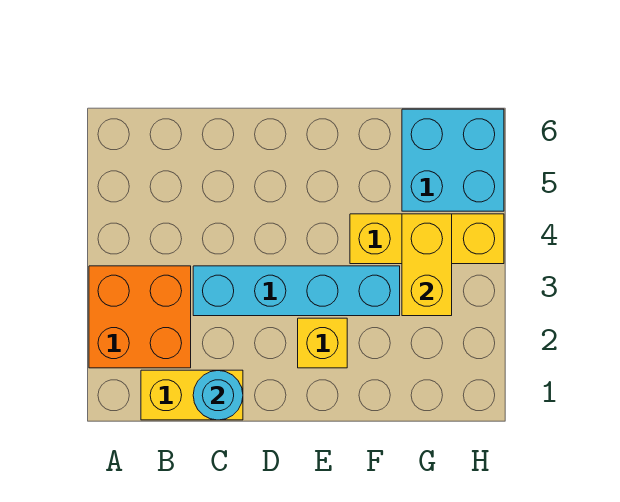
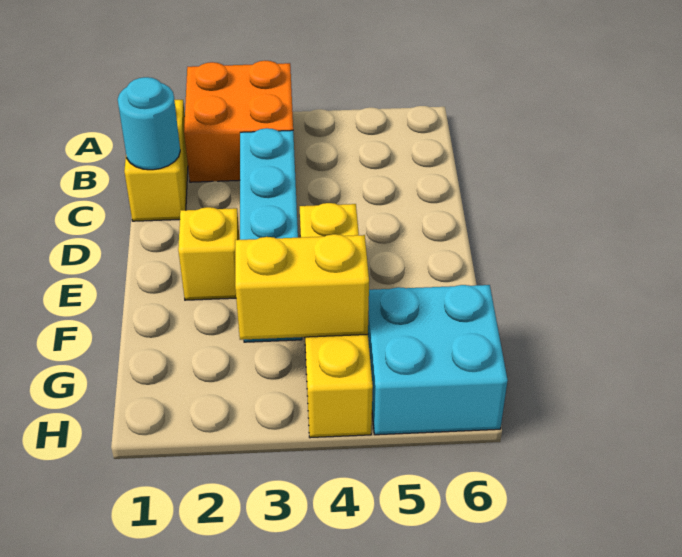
yellow brick F4:H4 level 1 -> yellow brick E4:H4 level 1

